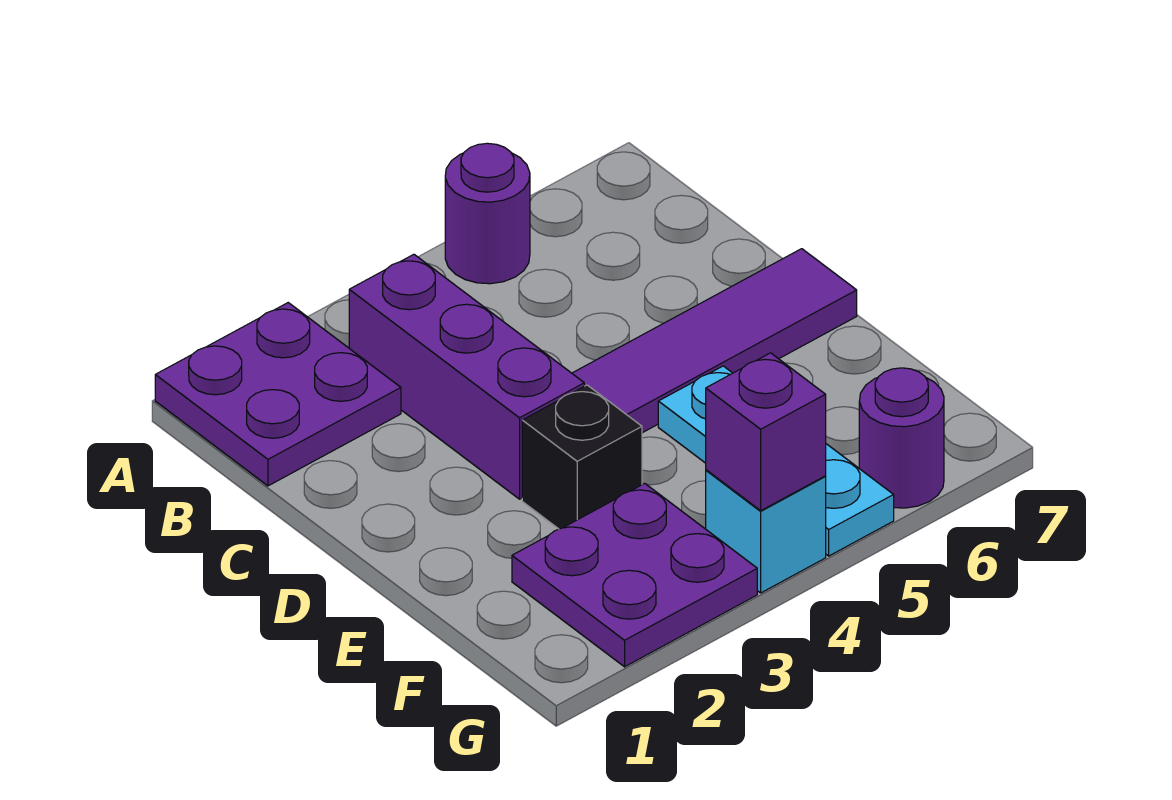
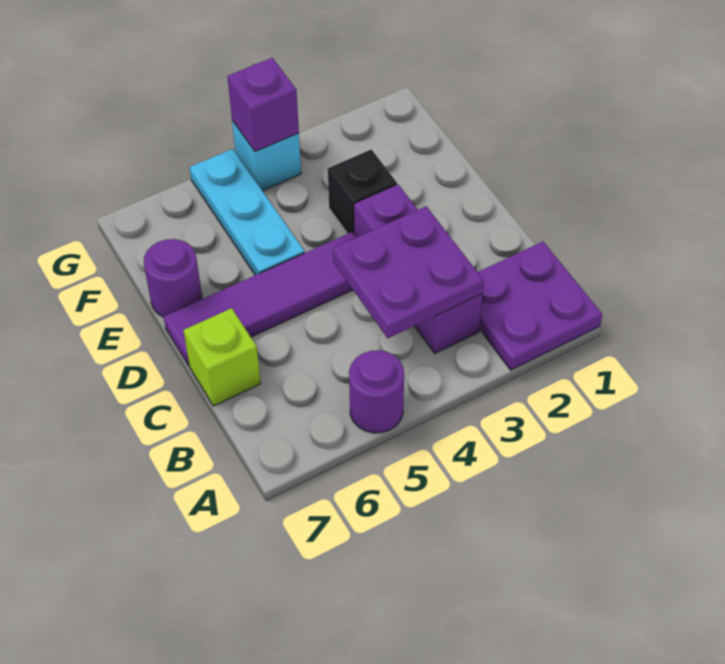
none -> lime brick C7 level 1
purple plate F2:G3 level 1 -> purple plate B3:C4 level 2
purple round brick G6 level 1 -> purple round brick E7 level 1

